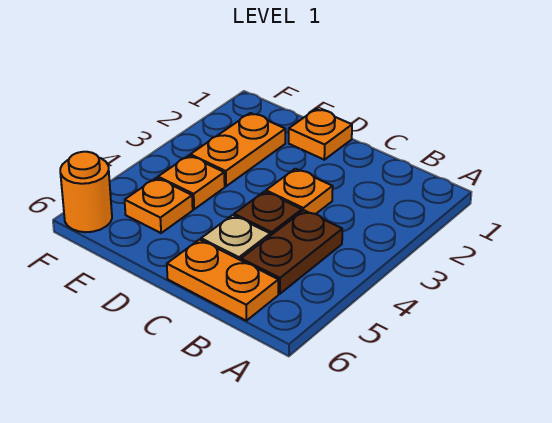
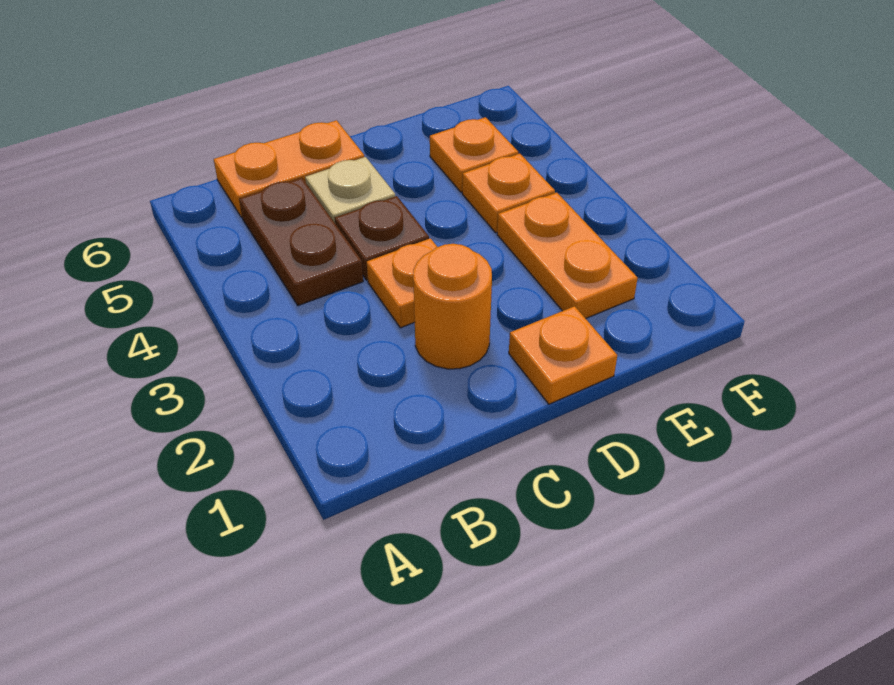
orange round brick F6 level 1 -> orange round brick C2 level 1

